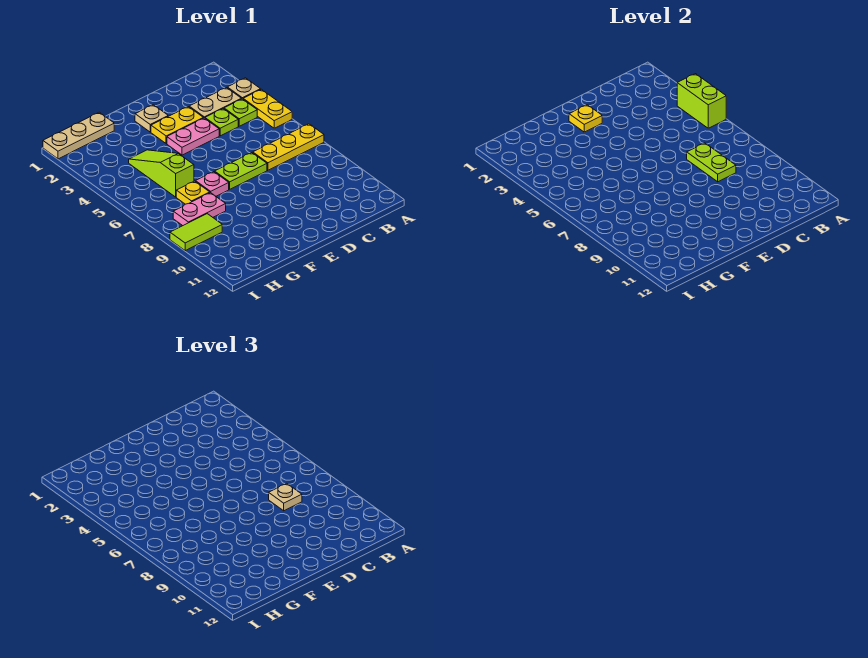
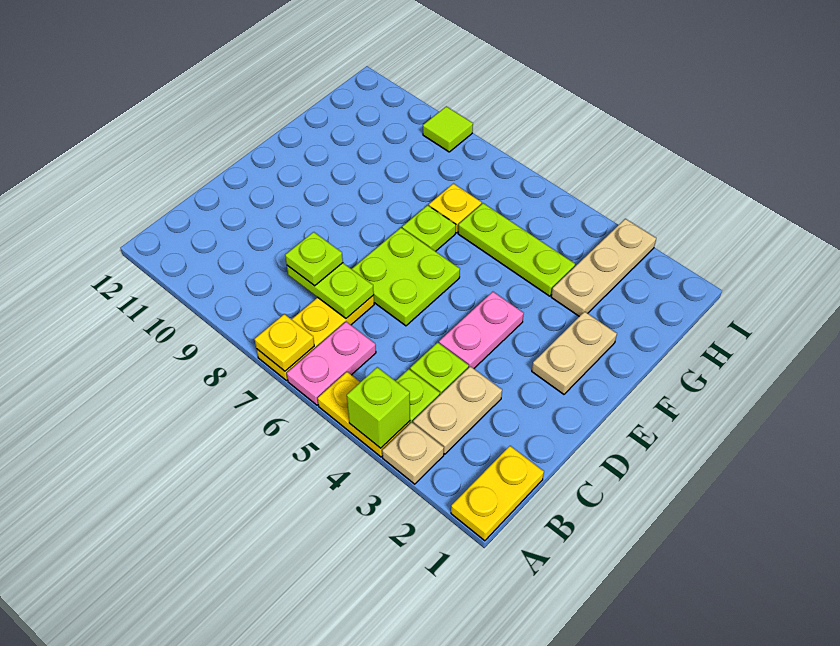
lime brick A4:A5 level 2 -> lime brick A4 level 2
tan plate C8 level 3 -> lime plate C8 level 3
yellow plate D3:E3 level 1 -> yellow plate A1:B1 level 1
lime plate D7:E7 level 1 -> lime plate D6:E7 level 1
tan plate E2 level 1 -> tan plate E2:F2 level 1
yellow plate E2 level 2 -> yellow plate A7 level 2
pink plate F7 level 1 -> lime plate F7 level 1
tan plate G1:I1 level 1 -> tan plate G3:I3 level 1
lime slope G4:G6 level 1 top 6 -> lime plate G4:G6 level 1
pink plate G8:H8 level 1 -> pink plate A6:B6 level 1
lime tile H9:I9 level 1 -> lime tile I9 level 1

